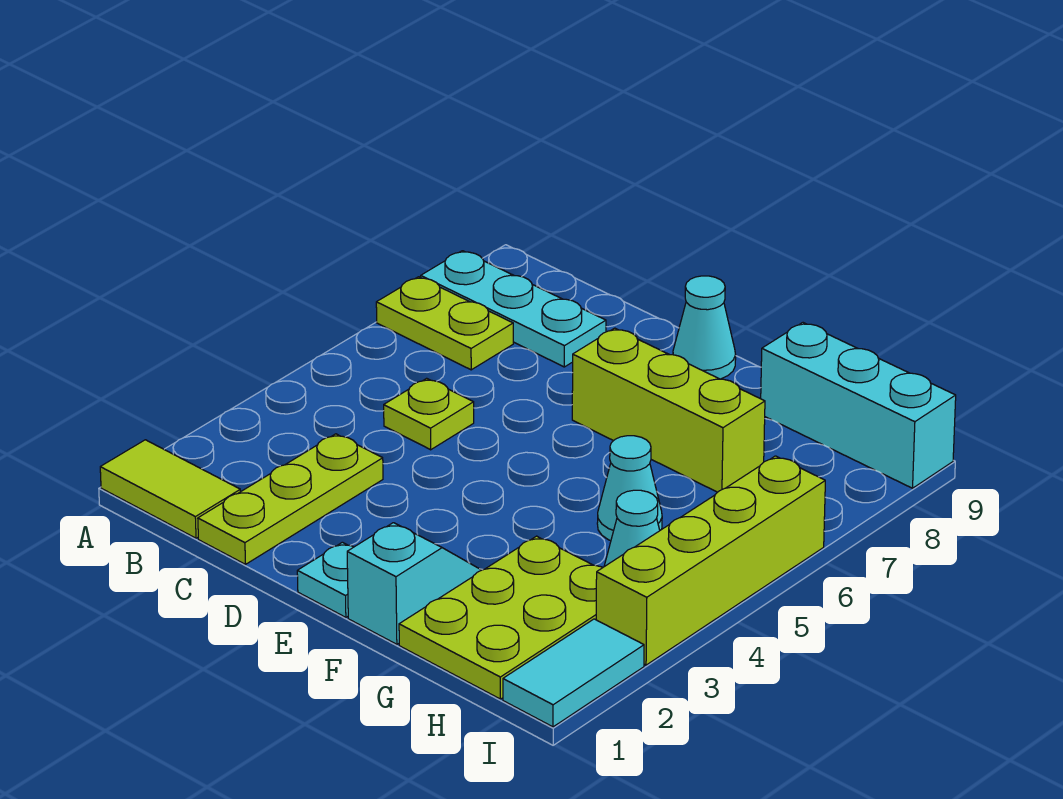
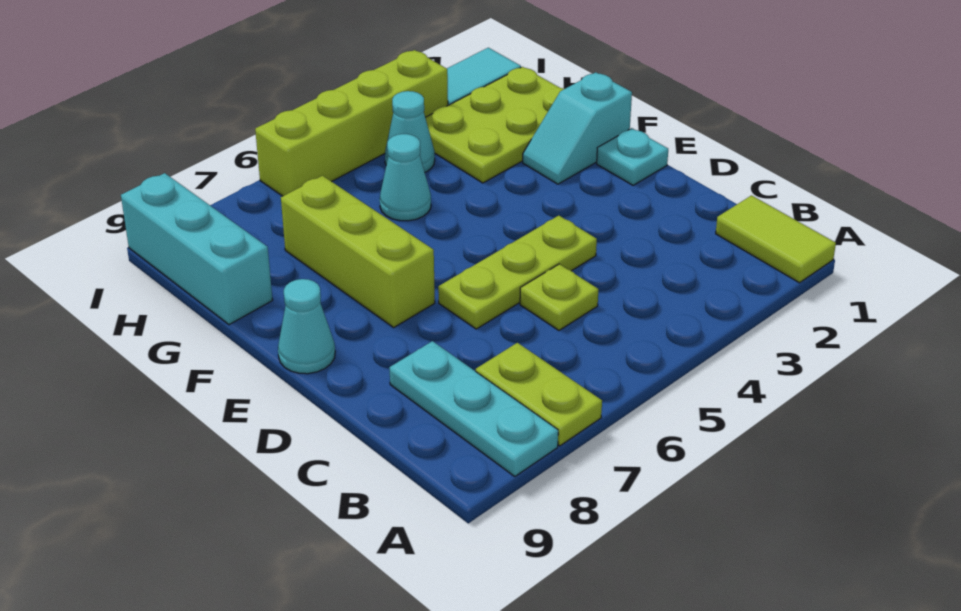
lime plate C1:C3 level 1 -> lime plate D4:D6 level 1

